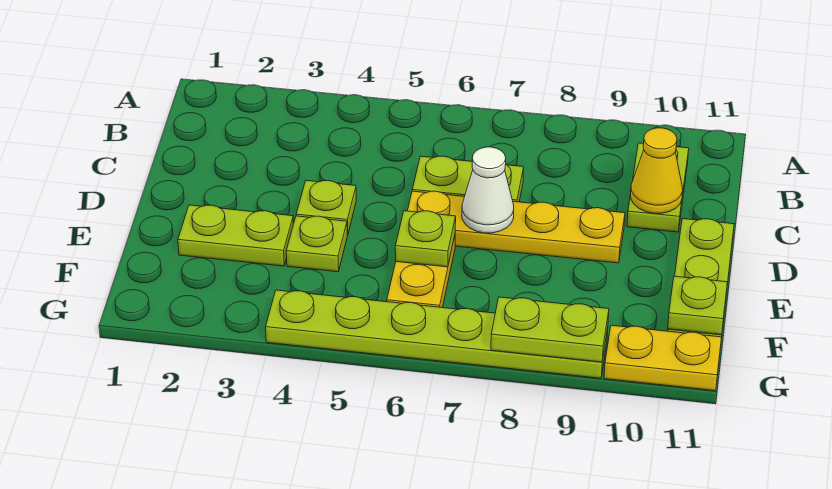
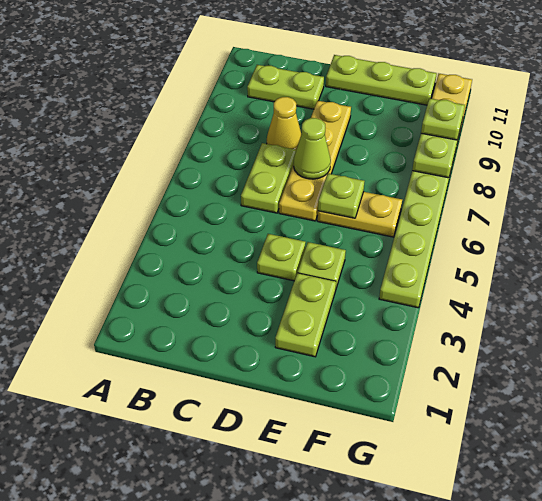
yellow cone C10 level 2 -> yellow cone C8 level 1
white cone D7 level 2 -> lime cone D7 level 2
lime plate F11 level 2 -> lime plate G9 level 3

